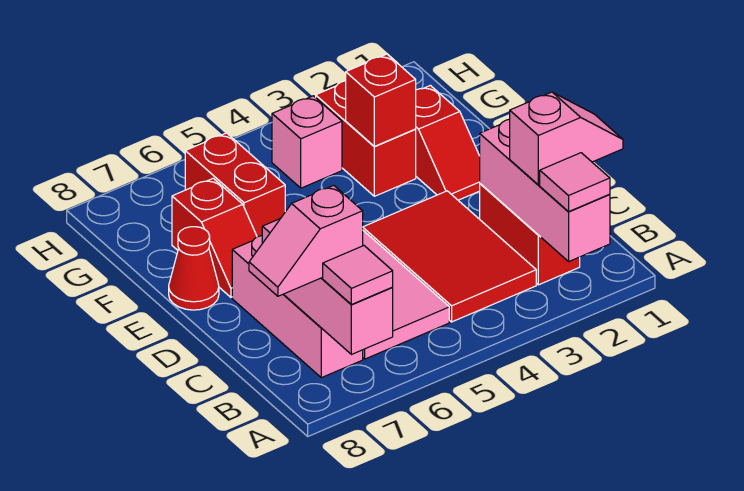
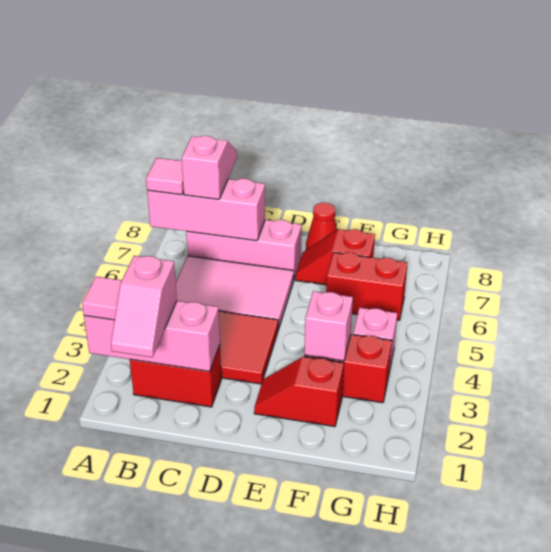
red brick F3 level 2 -> pink brick F3 level 2

